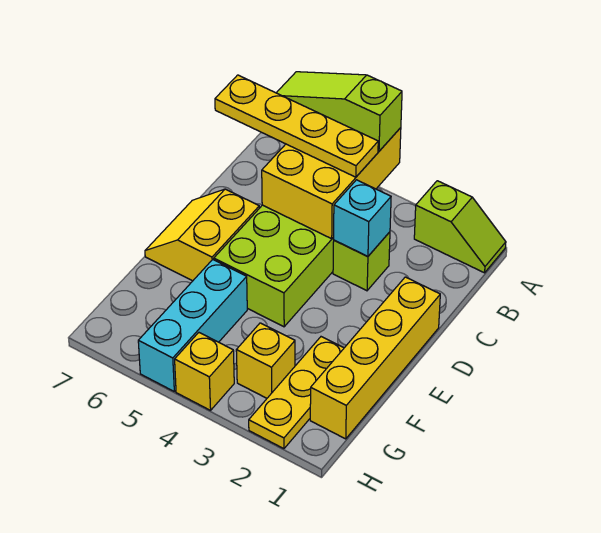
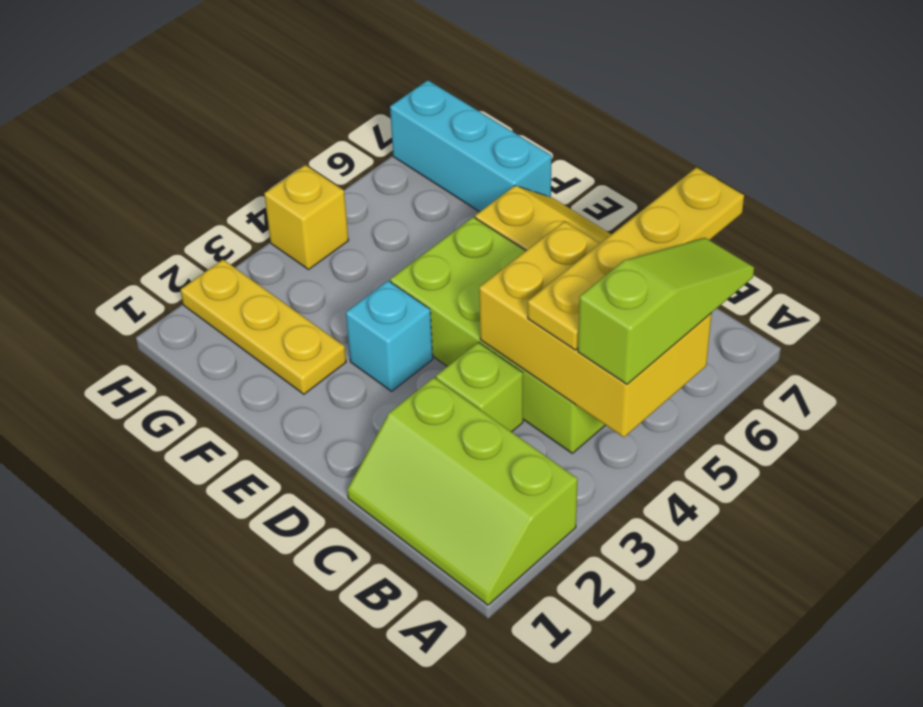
lime slope A1:A2 level 1 top 2 -> lime slope A1:C2 level 1 top 2
cyan brick C3 level 2 -> cyan brick E3 level 1
yellow brick D1:G1 level 1 -> none
cyan brick F5:H5 level 1 -> cyan brick F7:H7 level 1
yellow brick G3 level 1 -> none

